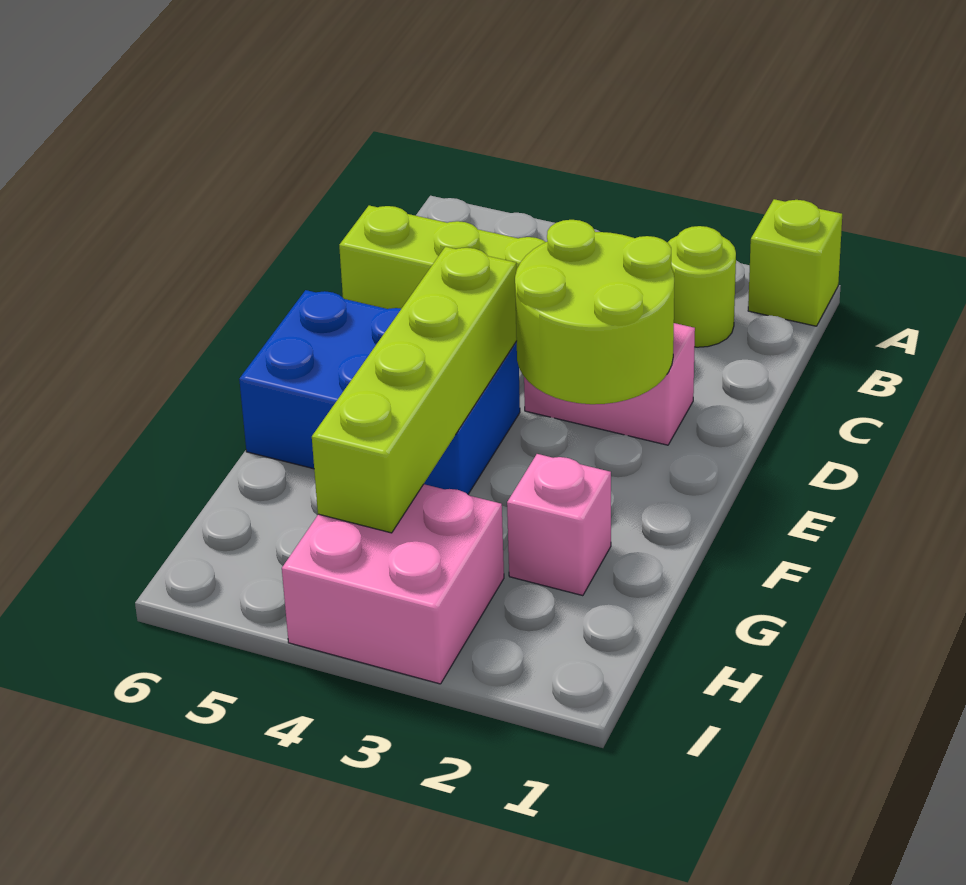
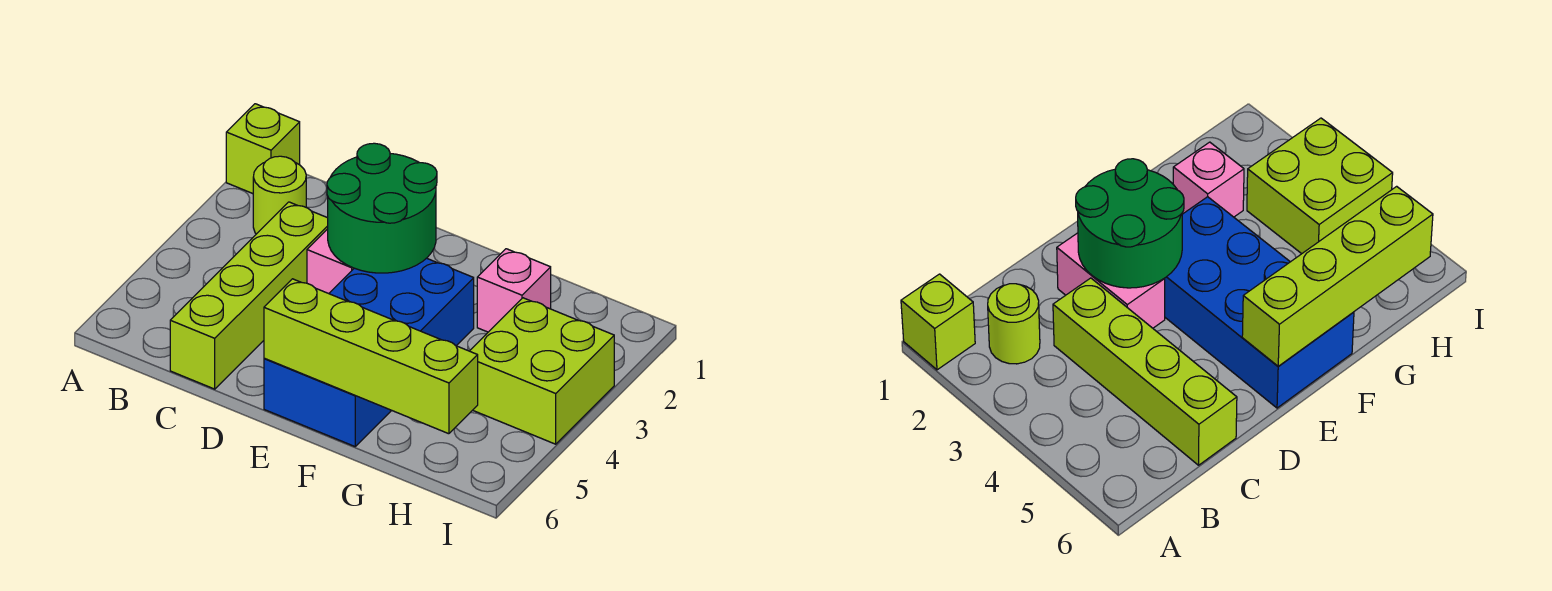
lime round brick D2:E3 level 2 -> green round brick D2:E3 level 2
blue brick E4:F6 level 1 -> blue brick E3:F6 level 1
lime brick E4:H4 level 2 -> lime brick E6:H6 level 2
pink brick H3:I4 level 1 -> lime brick H3:I4 level 1

